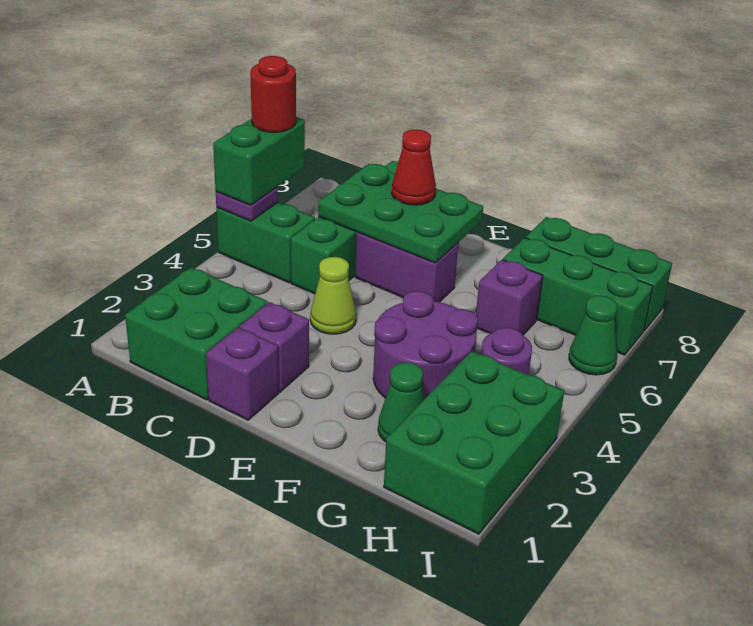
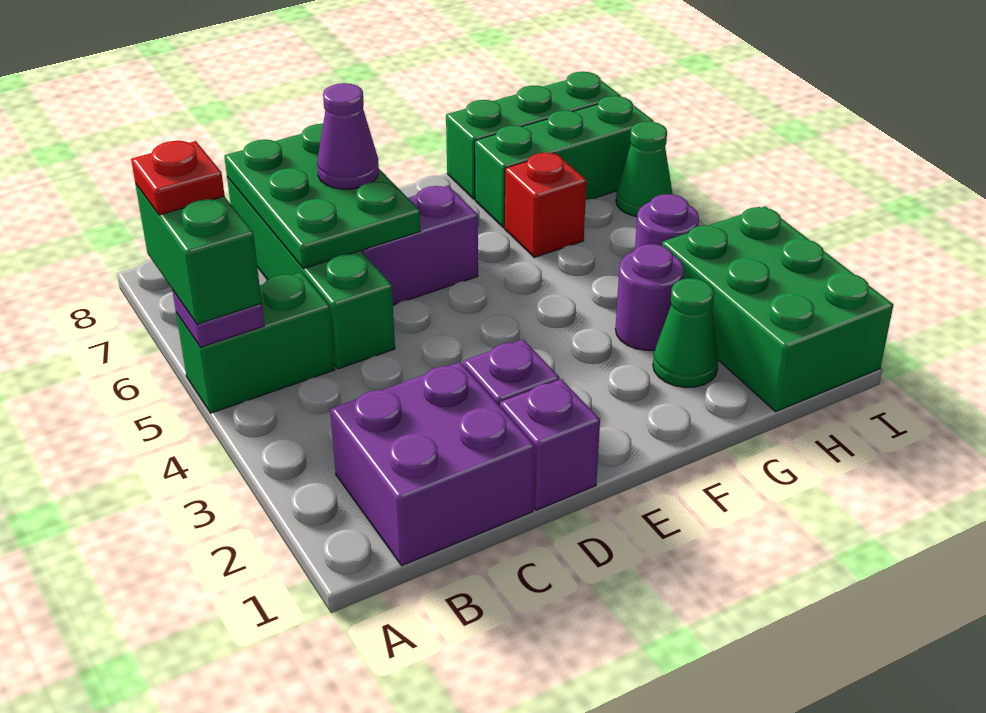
red round brick A6 level 4 -> red plate A6 level 4
green brick B1:C2 level 1 -> purple brick B1:C2 level 1
green plate C6:E7 level 2 -> green plate C6:D8 level 2
lime cone D4 level 1 -> none
red cone D7 level 3 -> purple cone D7 level 3
purple round brick F3:G4 level 1 -> purple round brick G3 level 1
purple brick G6 level 1 -> red brick G6 level 1

